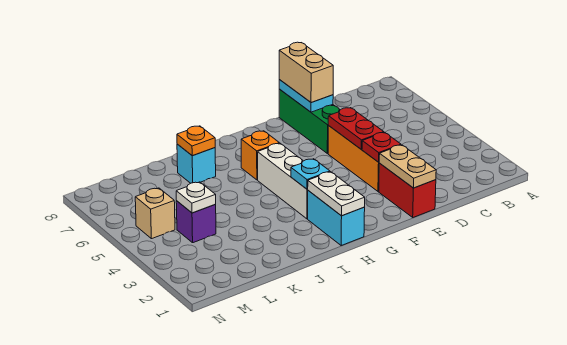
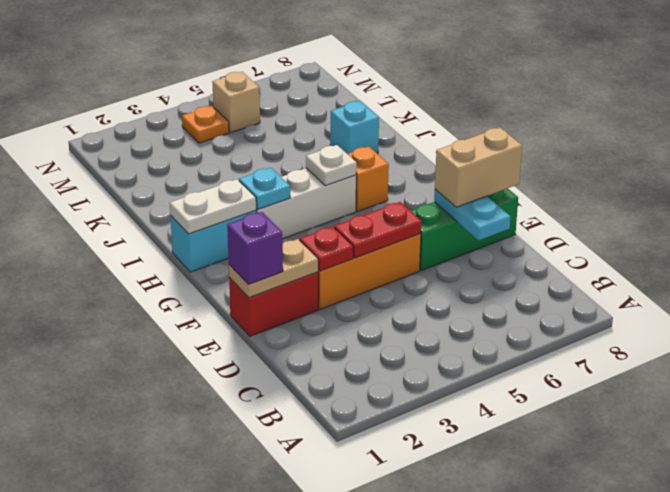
cyan plate E7:E8 level 2 -> cyan plate D7:E7 level 2
orange plate J7 level 2 -> orange plate M4 level 1
purple brick L4 level 1 -> purple brick E1 level 3
white plate L4 level 2 -> white plate H5 level 2

